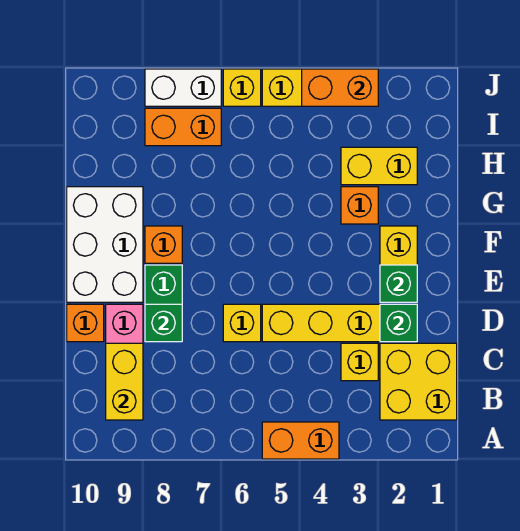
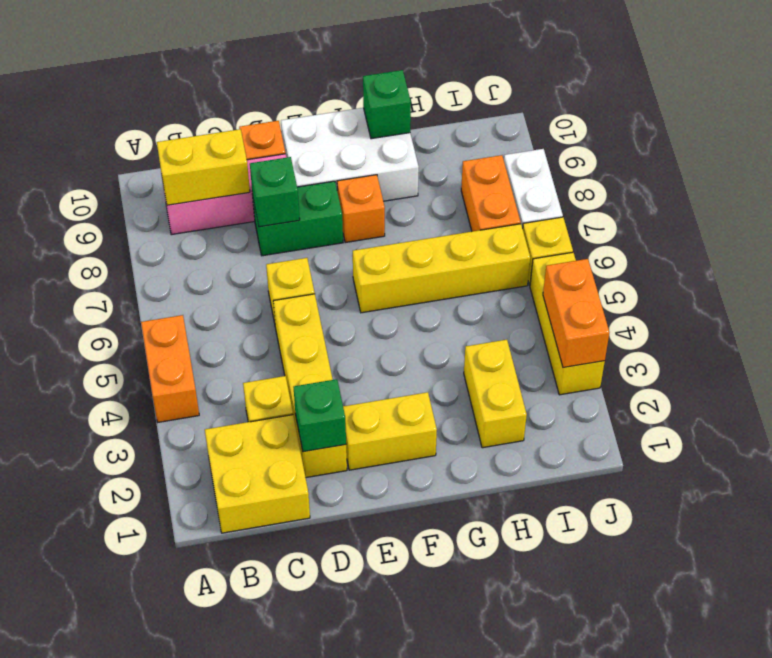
green brick E2 level 2 -> green brick G10 level 2
none -> yellow brick F6:I6 level 1
orange brick G3 level 1 -> none

